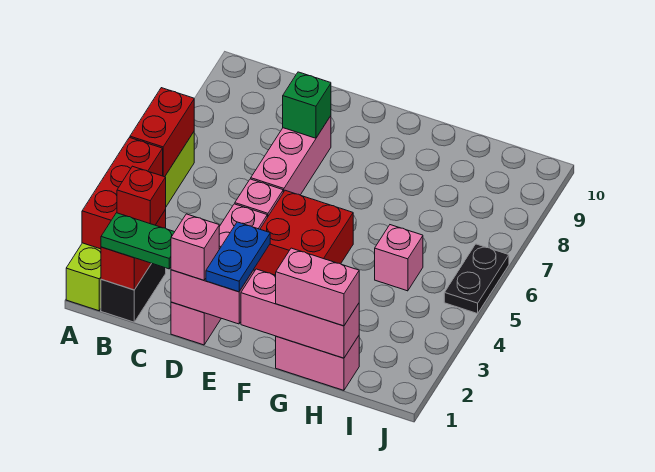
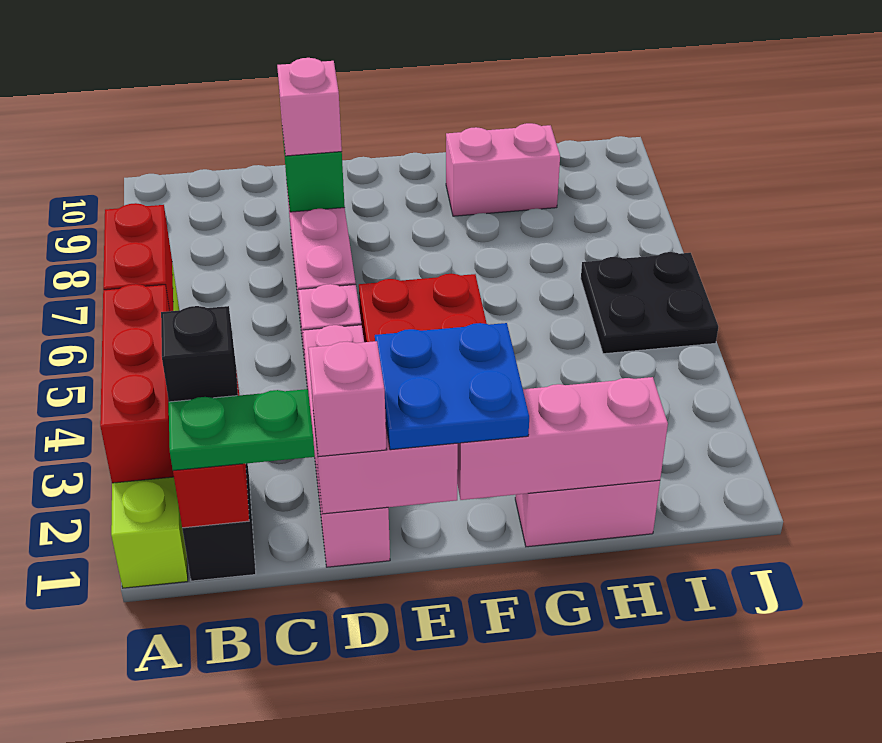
red brick B2 level 3 -> black brick B2 level 3
blue plate E1:E2 level 3 -> blue plate E1:F2 level 3
pink brick G1:H1 level 3 -> pink brick G9:H9 level 1
pink brick H5 level 1 -> pink brick D8 level 3
black plate J5:J6 level 1 -> black plate I5:J6 level 1

